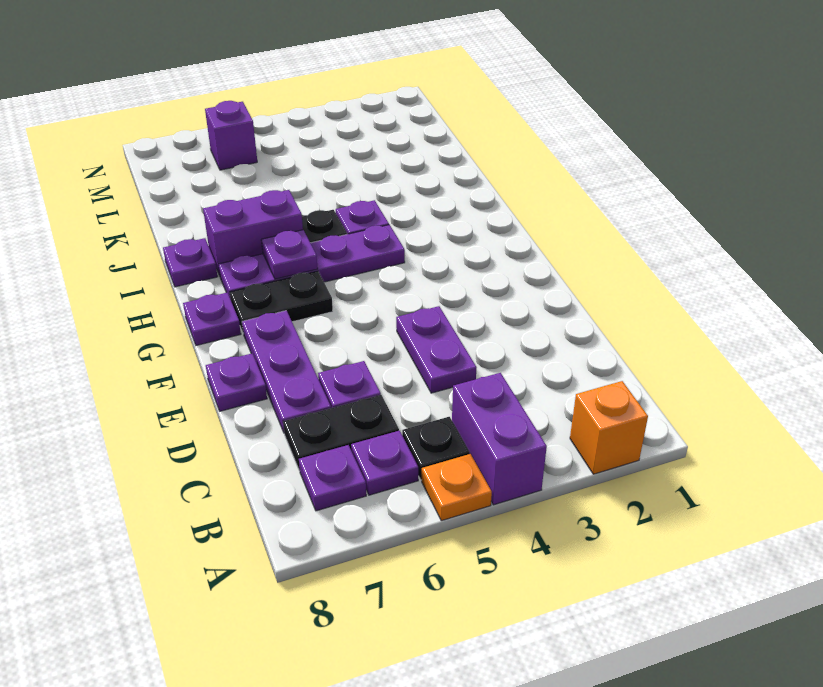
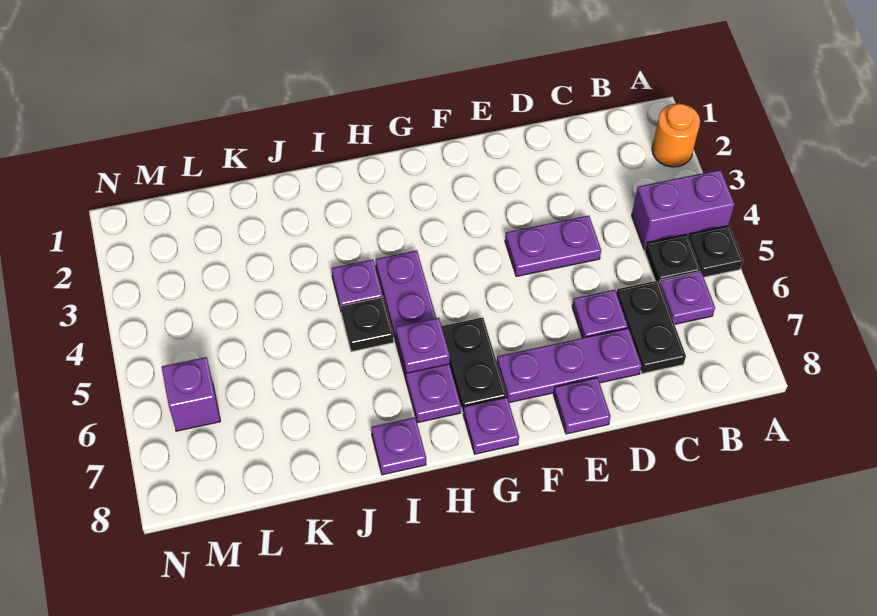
orange brick A2 level 1 -> orange round brick A2 level 1
orange plate A5 level 1 -> black plate A5 level 1
purple plate B7 level 1 -> none
purple brick I6:I7 level 1 -> none

